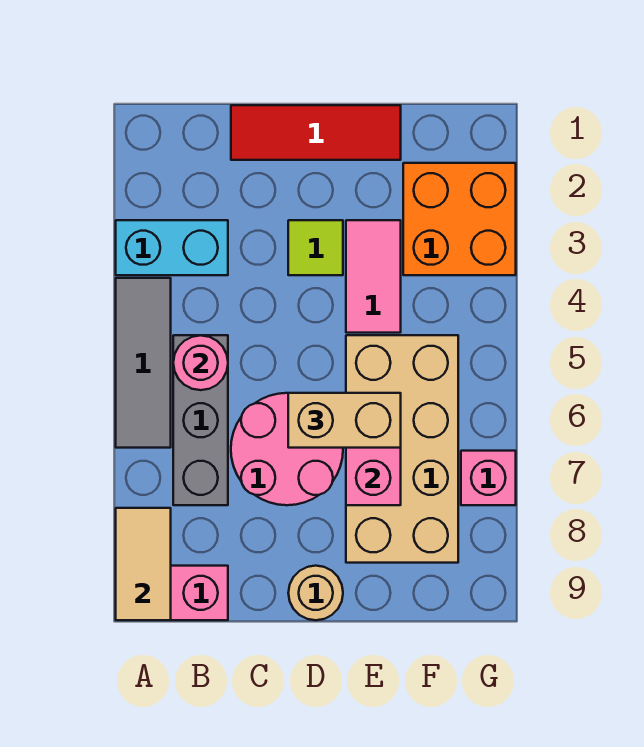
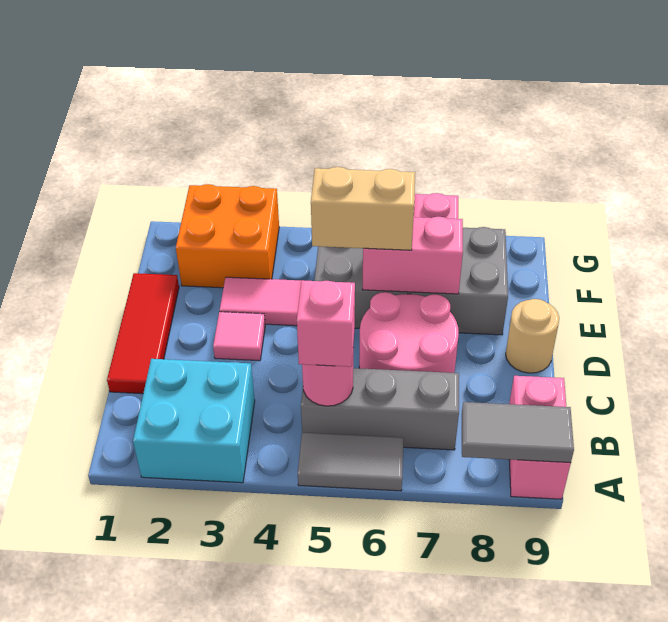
cyan brick A3:B3 level 1 -> cyan brick A2:B3 level 1
grey tile A4:A6 level 1 -> grey tile A5:A6 level 1
tan tile A8:A9 level 2 -> grey tile A8:A9 level 2
none -> pink brick B5 level 3
lime tile D3 level 1 -> pink tile D3 level 1
tan brick D6:E6 level 3 -> tan brick E5:E6 level 3
tan brick E5:F8 level 1 -> grey brick E5:F8 level 1

